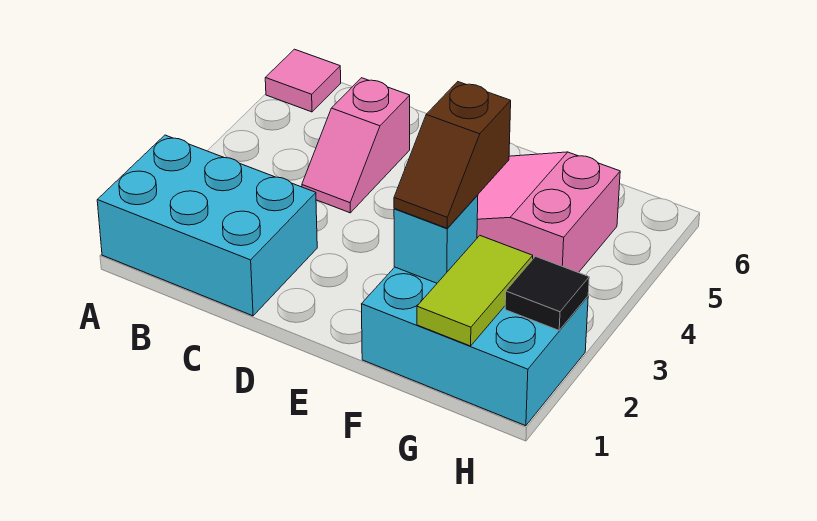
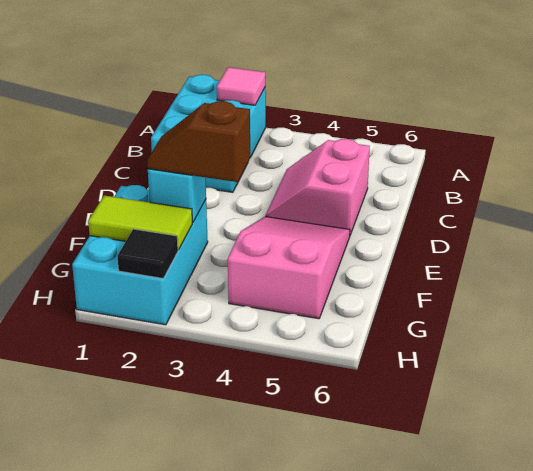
pink tile A6 level 1 -> pink tile A2 level 2
pink slope C4:C5 level 1 top 5 -> pink slope C4:D5 level 1 top 5

